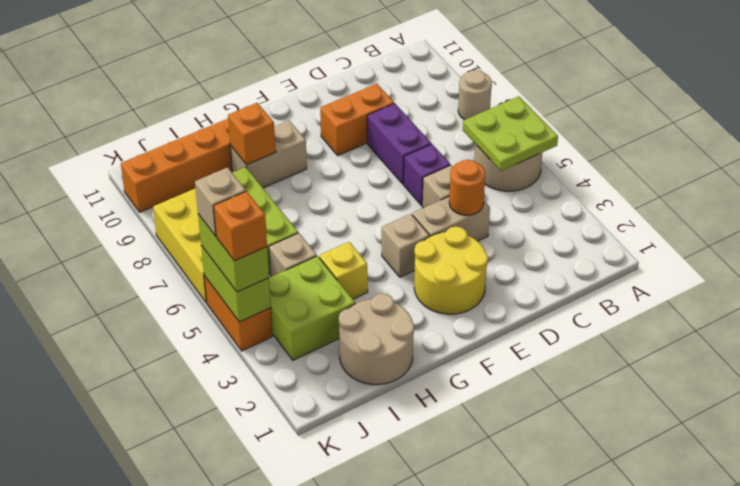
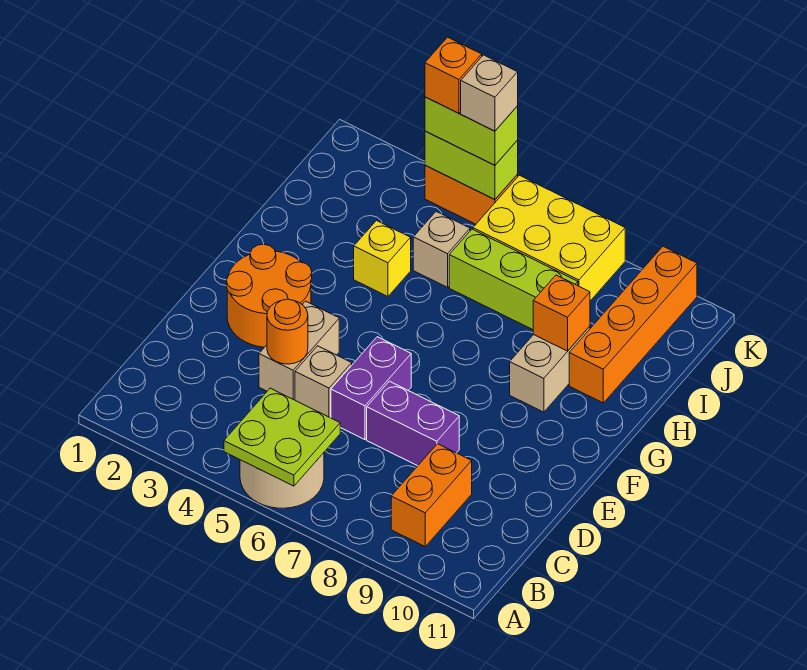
tan round brick A8 level 1 -> none
purple brick D6 level 1 -> purple brick D6:E6 level 1
orange brick D9:E9 level 1 -> orange brick B9:C9 level 1
yellow round brick E2:F3 level 1 -> orange round brick E2:F3 level 1
tan brick F4 level 1 -> none
tan round brick H1:I2 level 1 -> none
lime brick I3:J4 level 1 -> none

